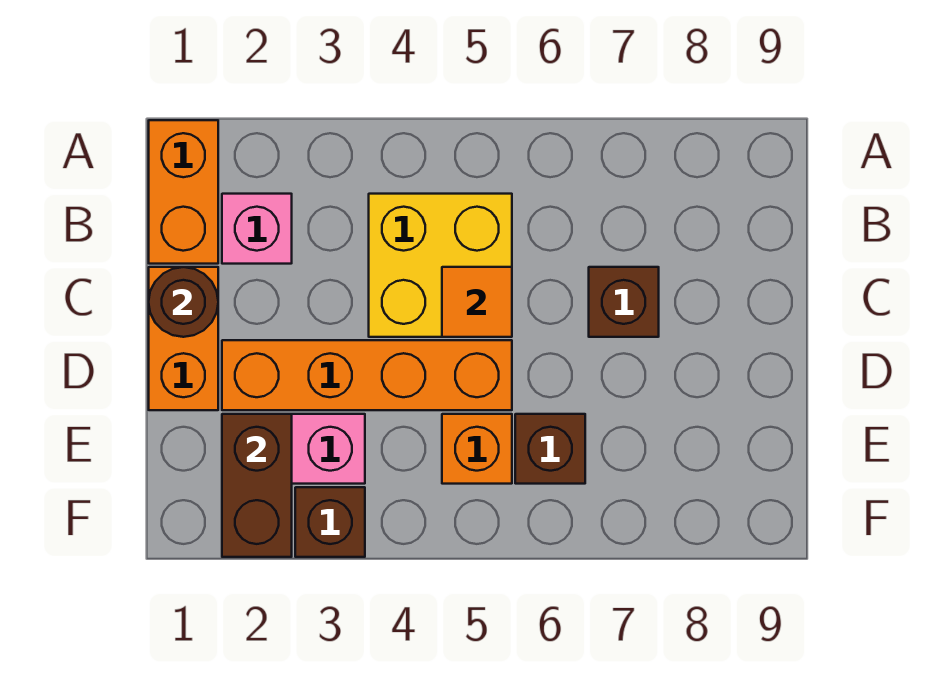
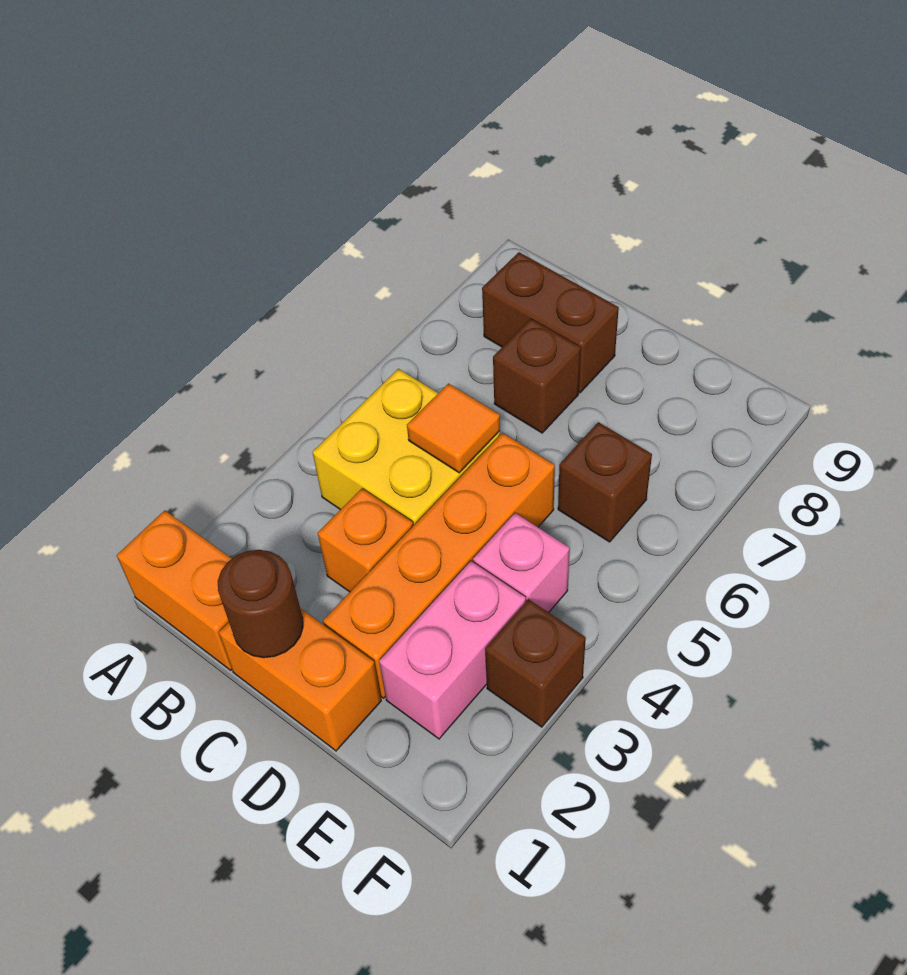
pink brick B2 level 1 -> pink brick E4 level 1
brown brick E2:F2 level 2 -> brown brick B8:C8 level 1
orange brick E5 level 1 -> orange brick C3 level 1

